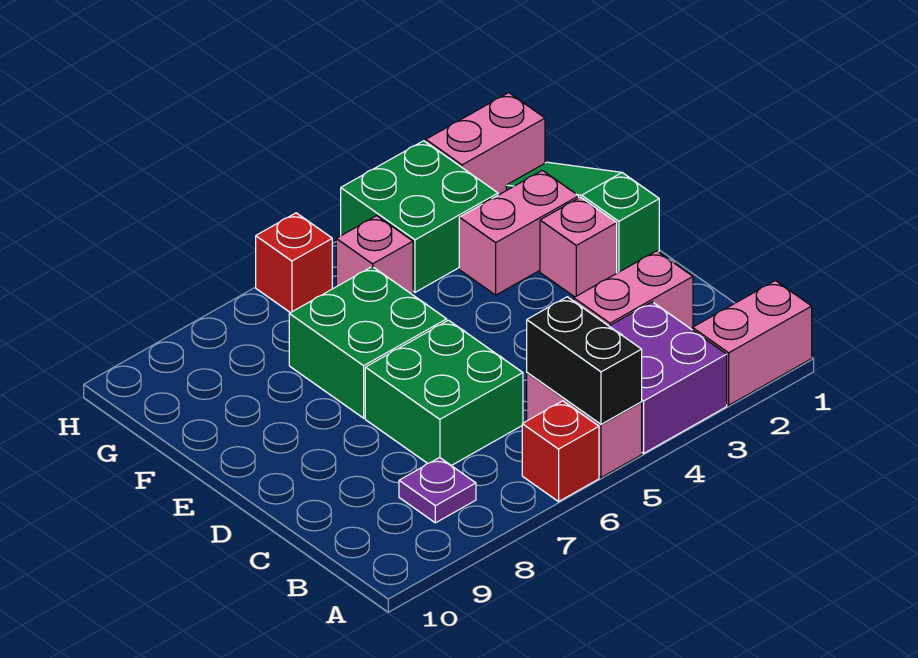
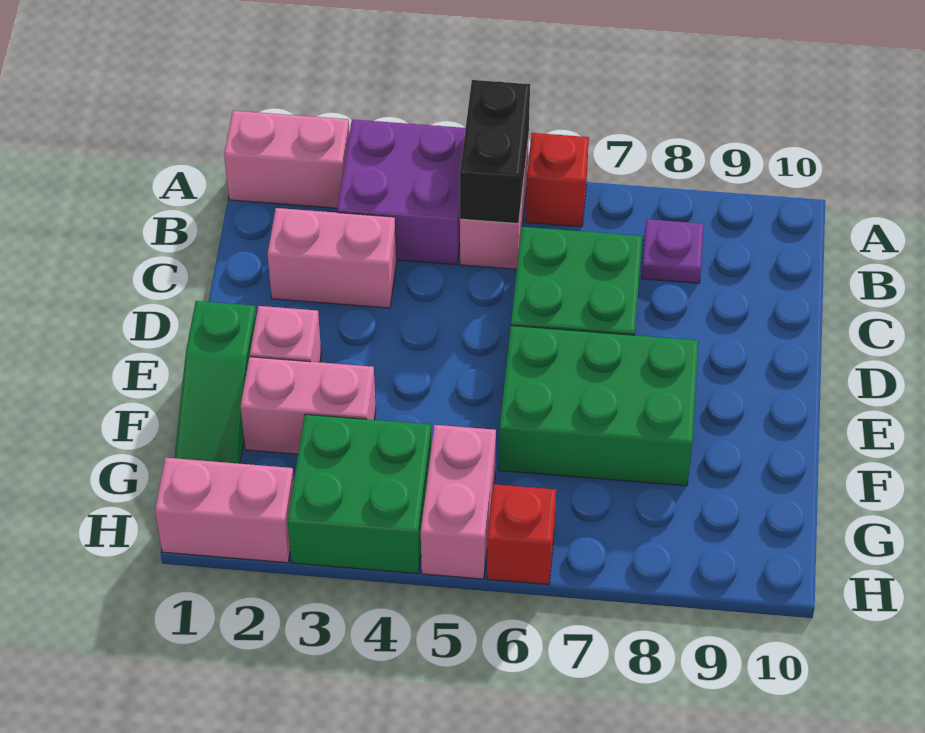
green brick E6:F7 level 1 -> green brick E6:F8 level 1
pink brick G5 level 1 -> pink brick G5:H5 level 1

